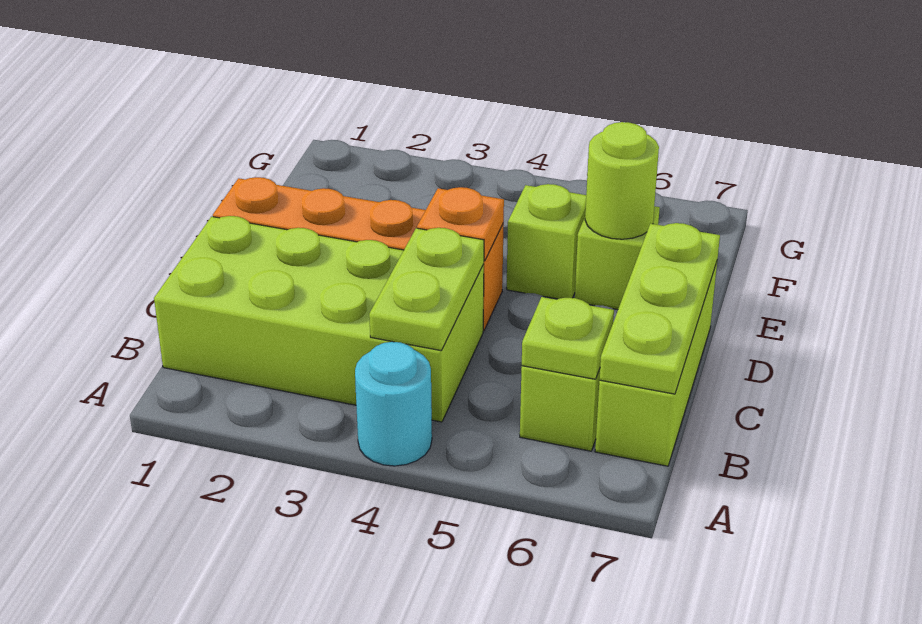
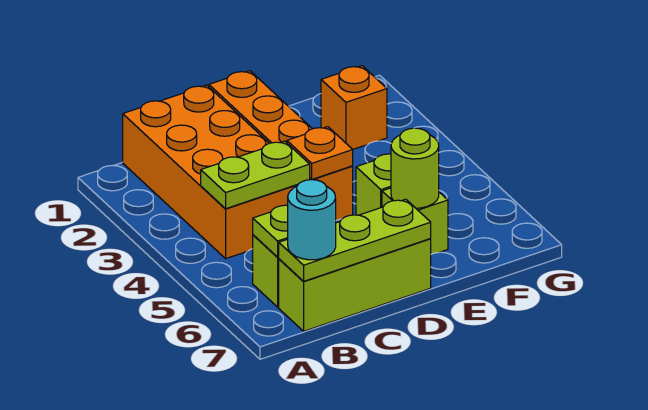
cyan round brick A4 level 1 -> cyan round brick B7 level 3
lime brick B1:C4 level 1 -> orange brick B1:C4 level 1
none -> orange brick F2 level 1

